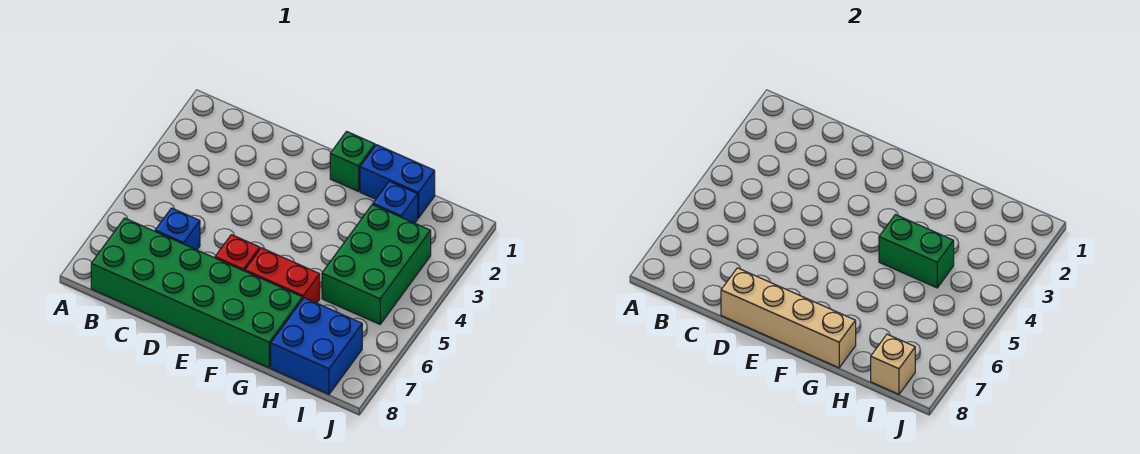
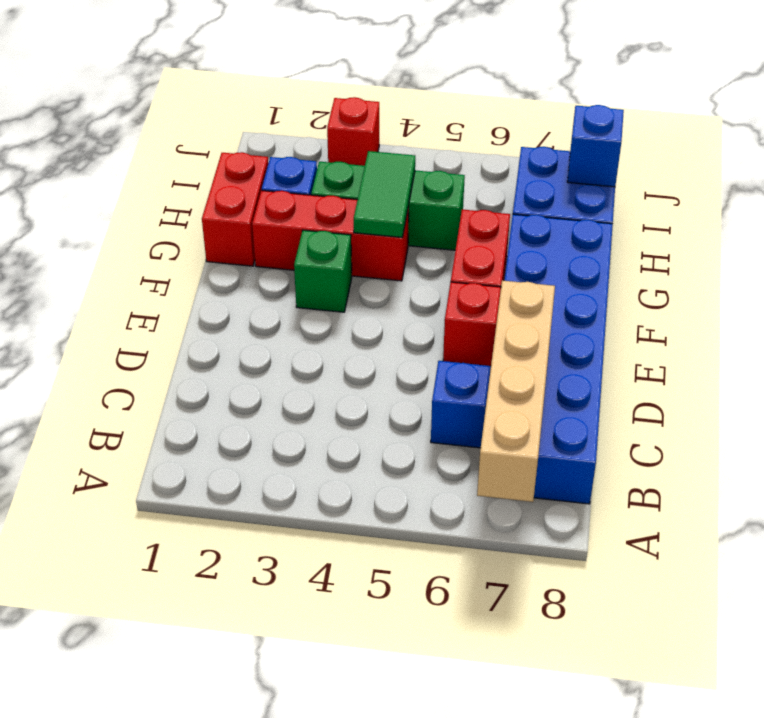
green brick B7:G8 level 1 -> blue brick B7:G8 level 1
tan brick D8:G8 level 2 -> tan brick A7:D7 level 2
green brick F1 level 1 -> green brick F3 level 1
blue brick G1:H1 level 1 -> red brick G1:H1 level 1
none -> red brick G2:G4 level 1
green brick G4:H4 level 2 -> green tile G4:H4 level 2
green brick H3:I5 level 1 -> green brick H3:H5 level 1
tan brick I8 level 2 -> blue brick I8 level 2
none -> red brick J3 level 1

